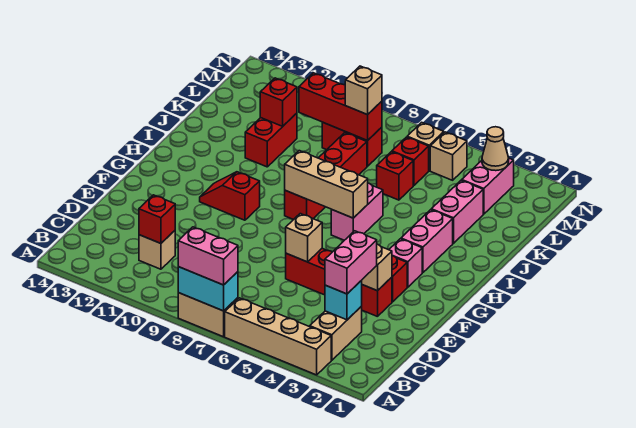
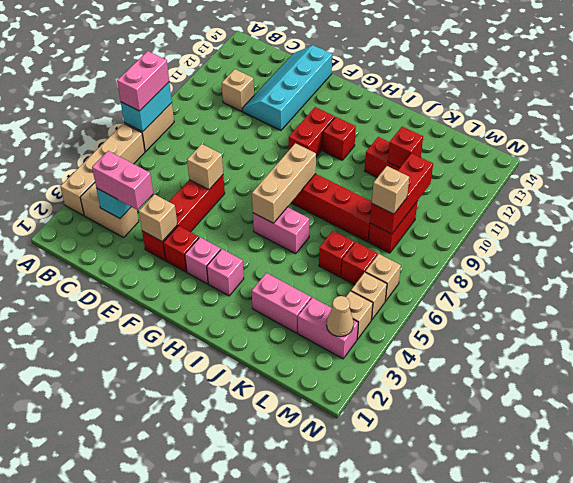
red brick C11 level 2 -> red brick H11 level 1
none -> cyan slope D11:E14 level 1 top E
red slope G10:G11 level 1 top 10 -> red brick G10:G11 level 1
pink brick H3:I3 level 1 -> pink brick H3 level 1
none -> tan brick M4 level 1

